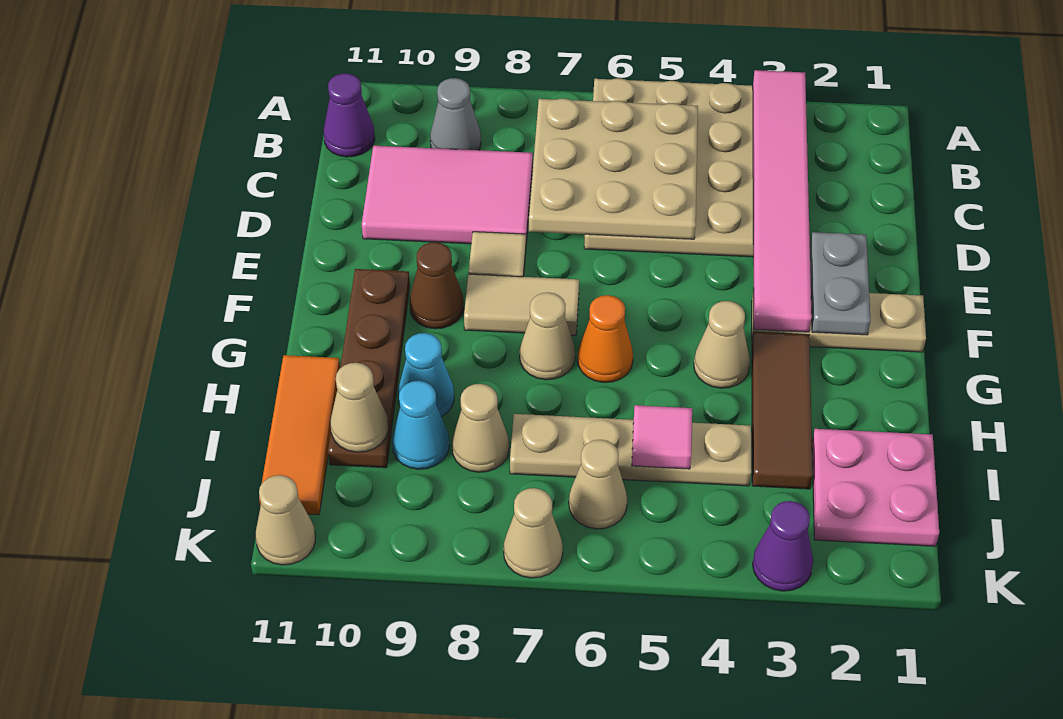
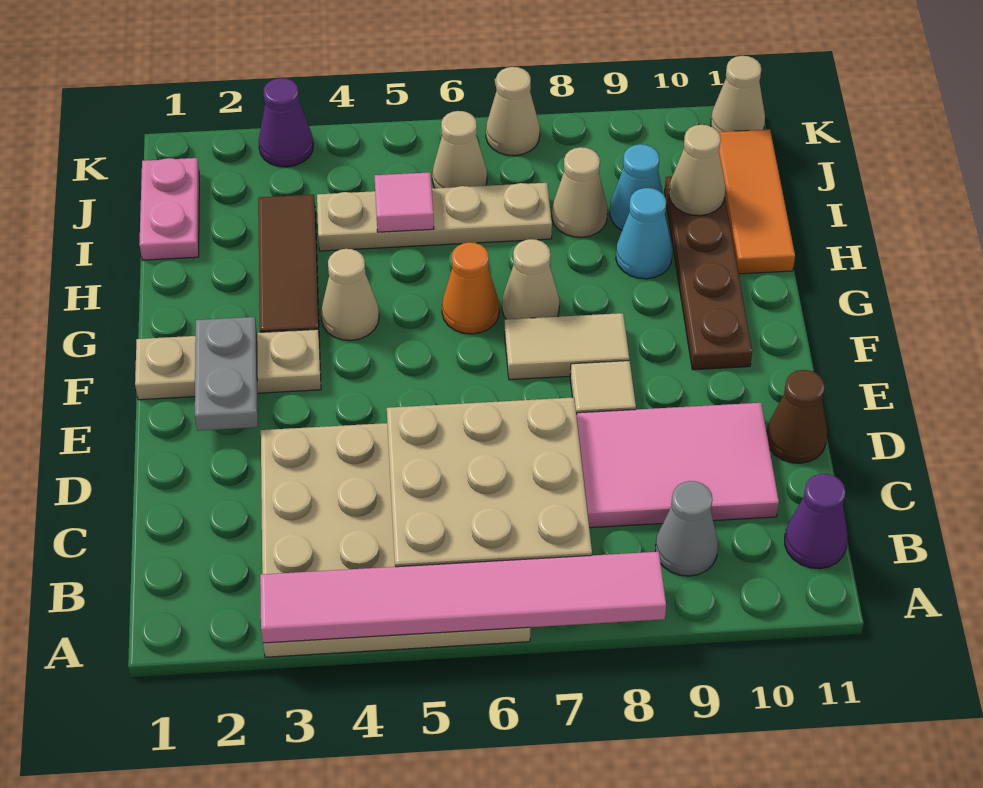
pink tile A3:F3 level 2 -> pink tile A3:A8 level 2
brown cone F9 level 1 -> brown cone D11 level 1
pink plate I1:J2 level 1 -> pink plate I1:J1 level 1

